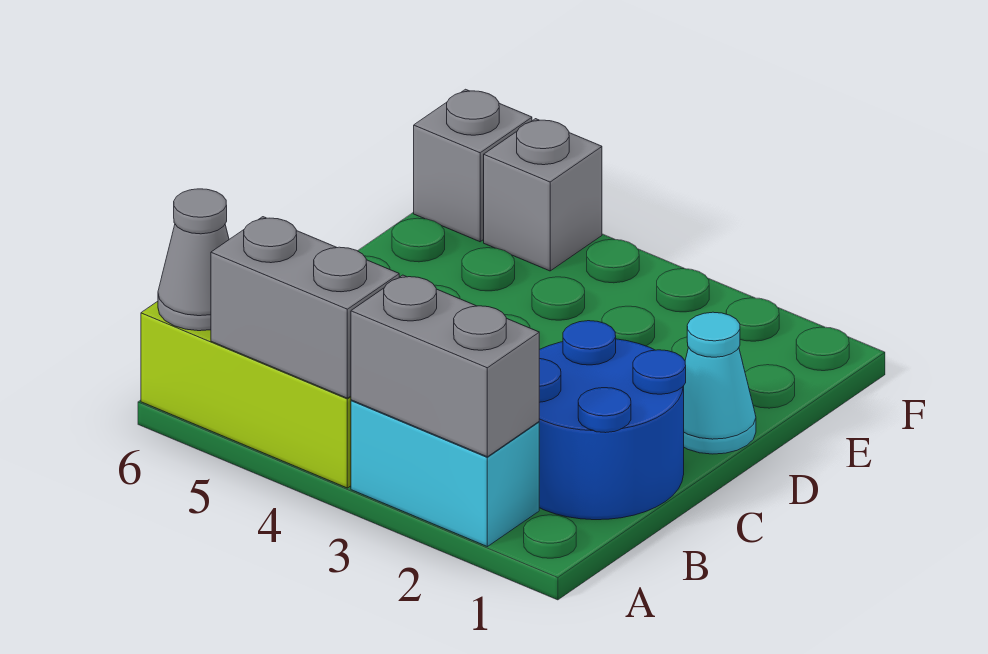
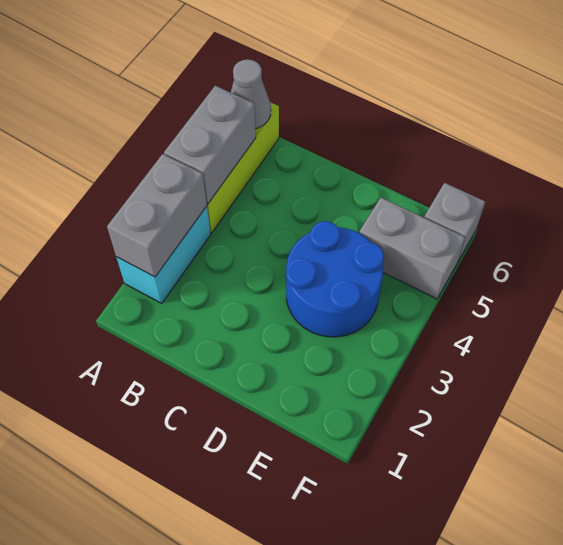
blue round brick B1:C2 level 1 -> blue round brick D3:E4 level 1
cyan cone D1 level 1 -> none
grey brick F5 level 1 -> grey brick E5:F5 level 1

